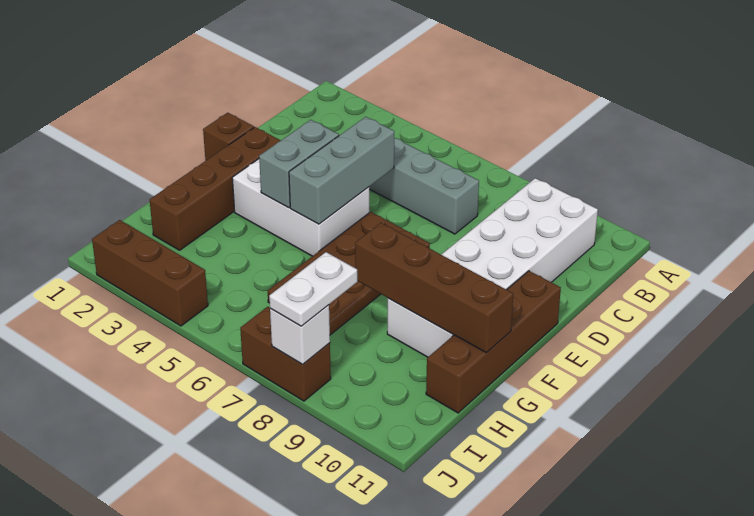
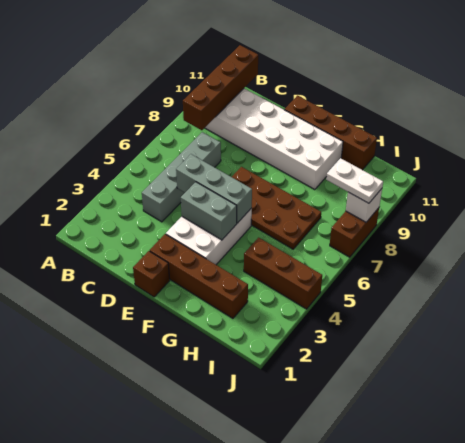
brown brick G8:G11 level 2 -> brown brick B8:B11 level 2
brown brick J2:J4 level 1 -> brown brick H4:J4 level 1

